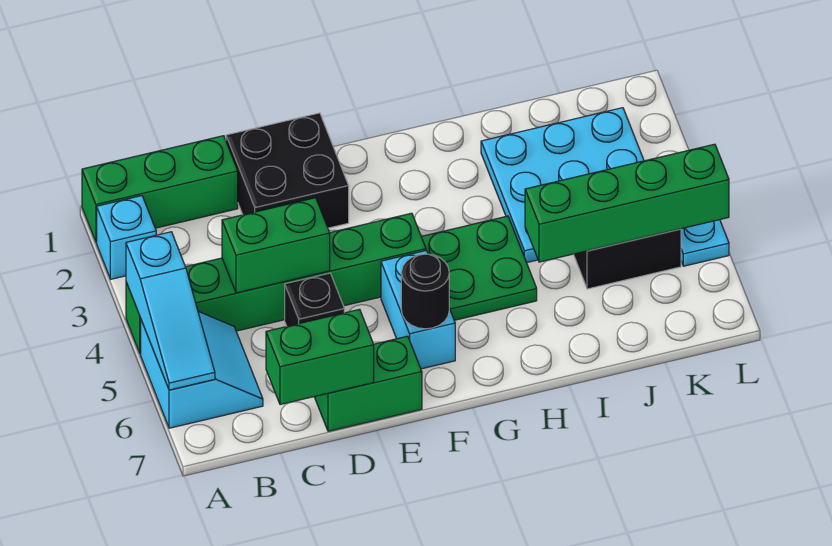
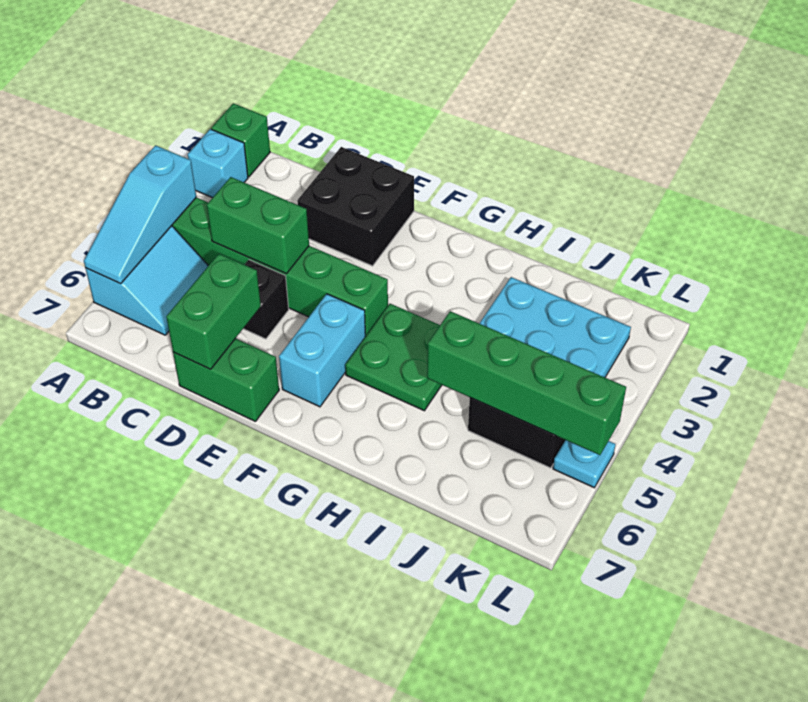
green brick A1:C1 level 1 -> green brick A1 level 1
green brick C7:D7 level 2 -> green brick D6:D7 level 2
black round brick F6 level 2 -> none

